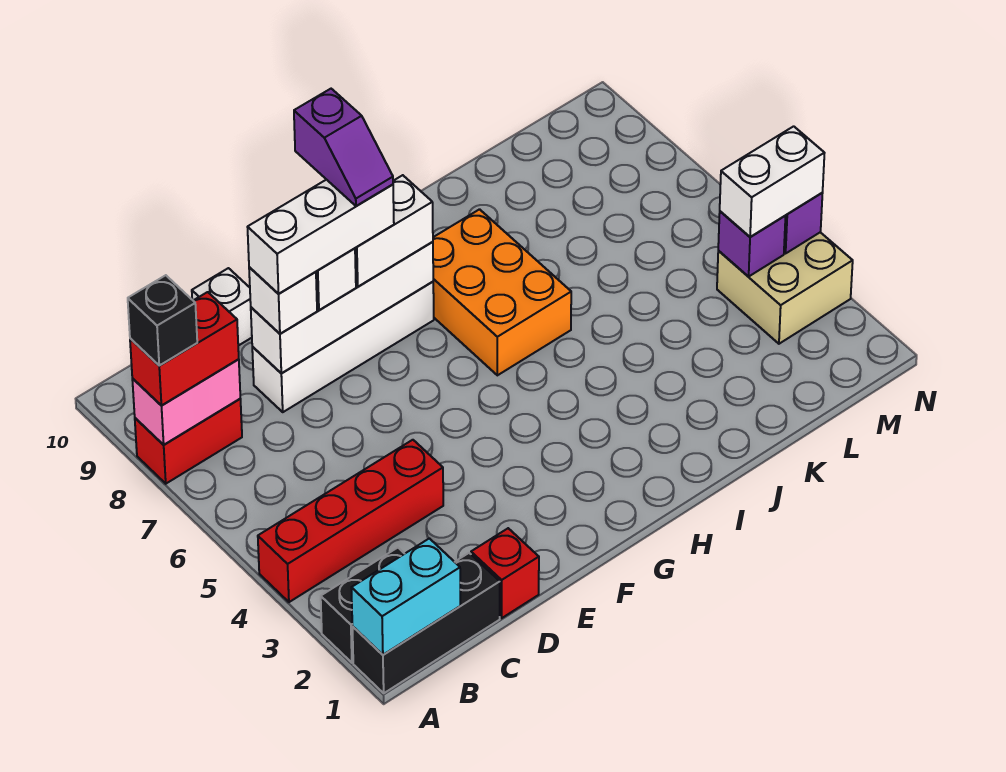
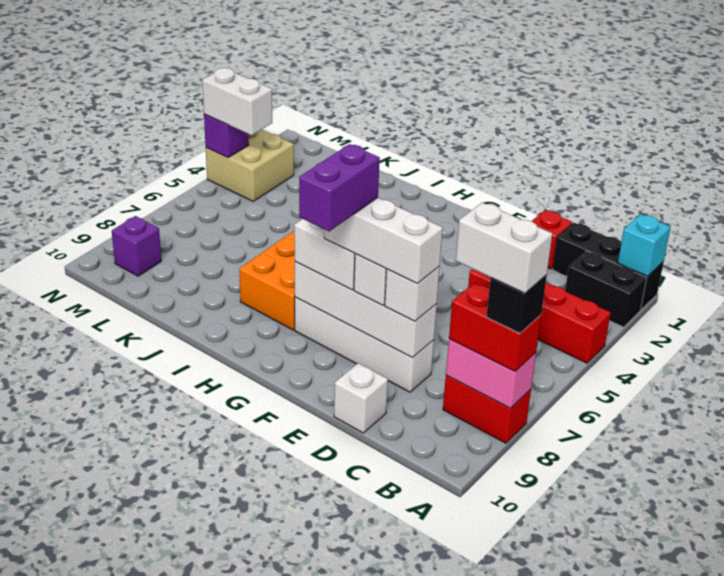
cyan brick A1:B1 level 2 -> cyan brick A1 level 2
none -> white brick A8:B8 level 5
purple slope F8:F9 level 5 top 9 -> purple brick F8:F9 level 5
purple brick M4 level 2 -> purple brick M9 level 1

